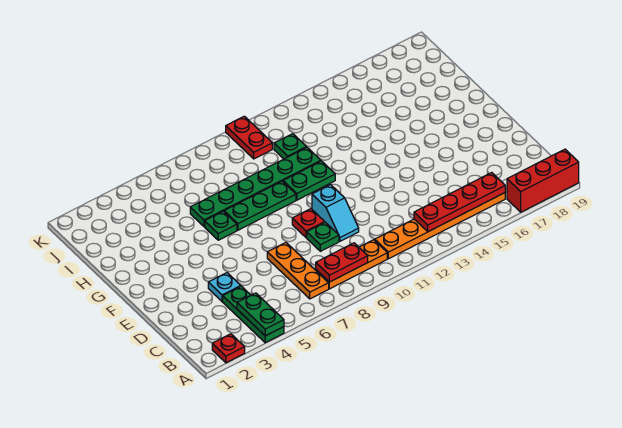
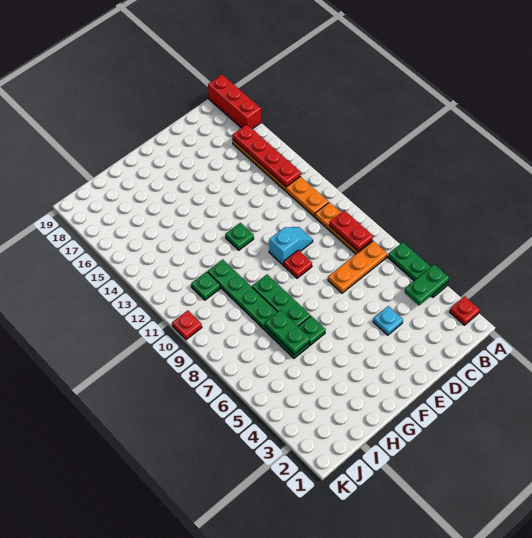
green plate A4:C4 level 1 -> green plate A4:A6 level 1
green plate D9 level 1 -> green plate F12 level 1
green plate G10:G11 level 1 -> green plate H6:H7 level 2
red plate J10:K10 level 1 -> red plate K10 level 1

